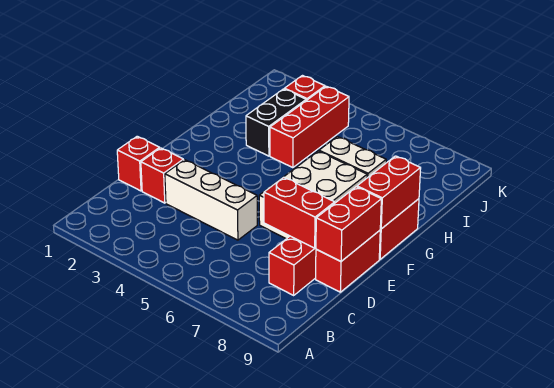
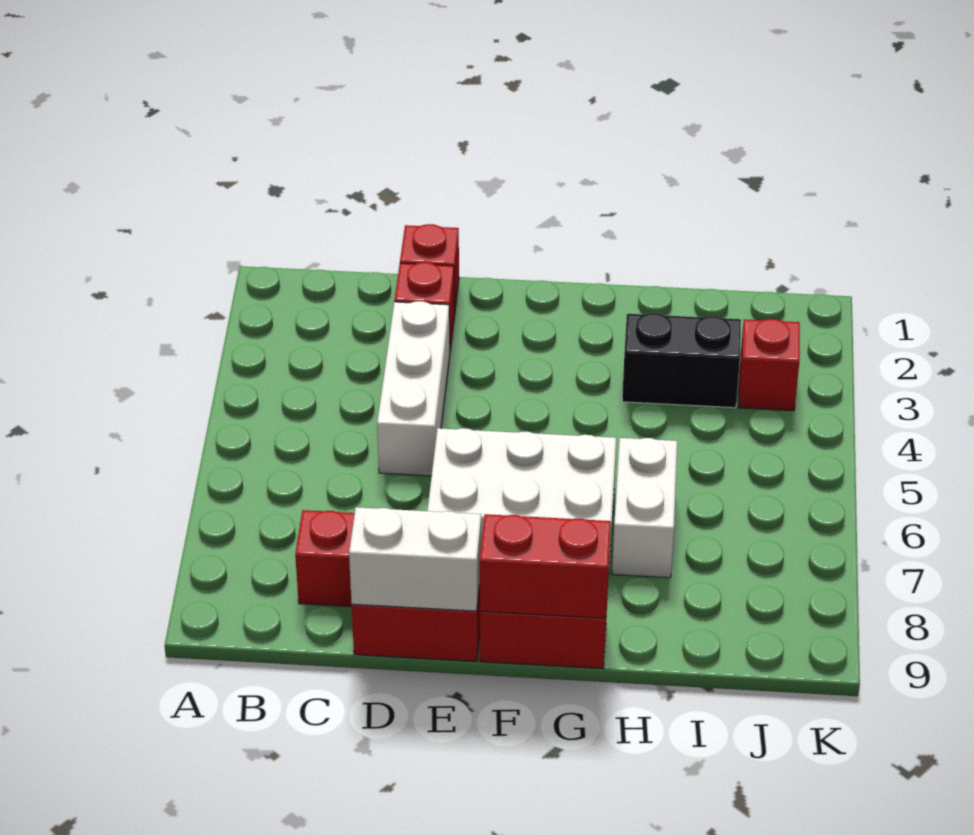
red brick D7:D8 level 2 -> none
red brick D9:E9 level 2 -> white brick D9:E9 level 2
red brick H4:J4 level 1 -> none

